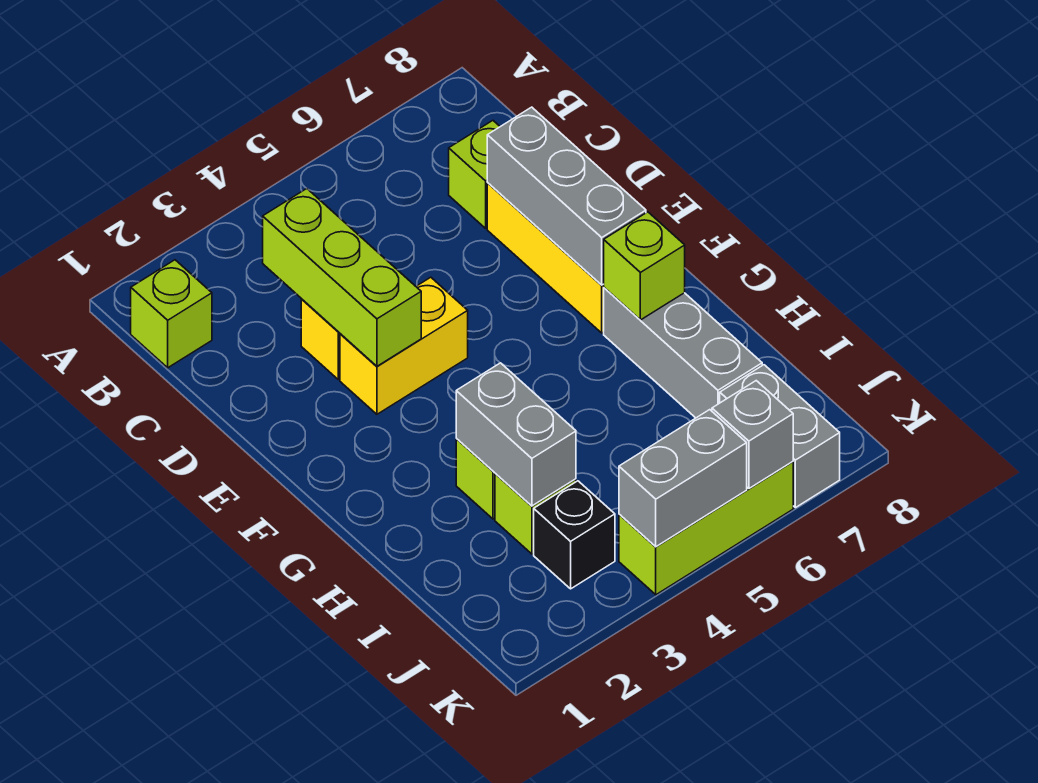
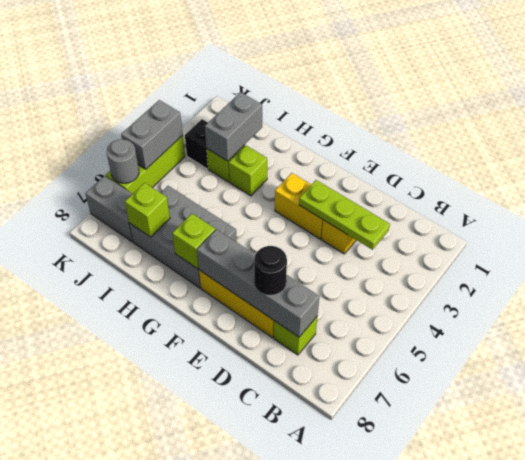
lime brick B1 level 1 -> lime brick I7 level 2
lime brick C3:E3 level 2 -> lime plate C3:E3 level 2
grey brick D7:F7 level 2 -> grey brick C7:F7 level 2
none -> black round brick D7 level 3
yellow brick E3:E4 level 1 -> yellow brick E3:F3 level 1
grey brick G7:I7 level 1 -> grey brick G6:I7 level 1
grey brick H3:I3 level 2 -> grey brick I2:I3 level 2
grey brick K6 level 2 -> grey round brick K6 level 2

